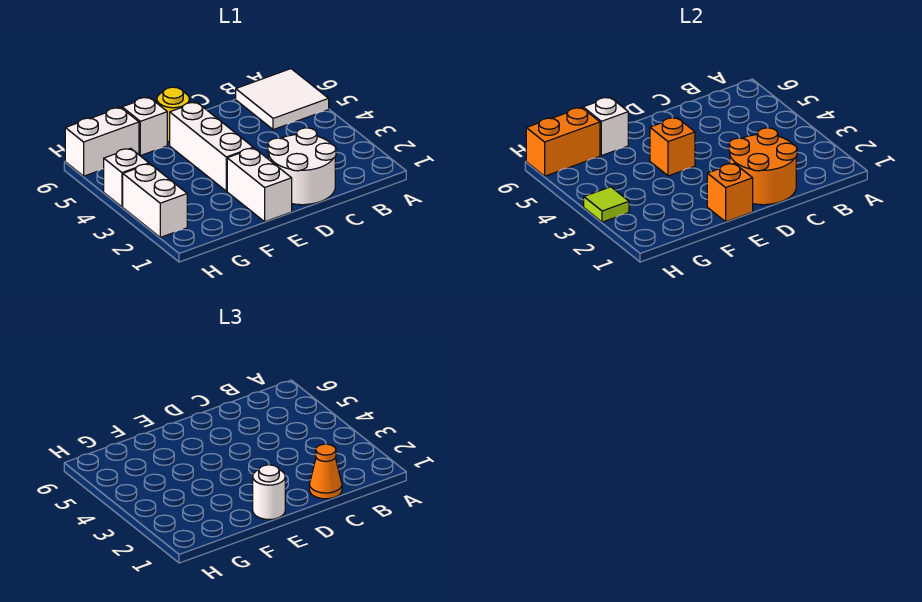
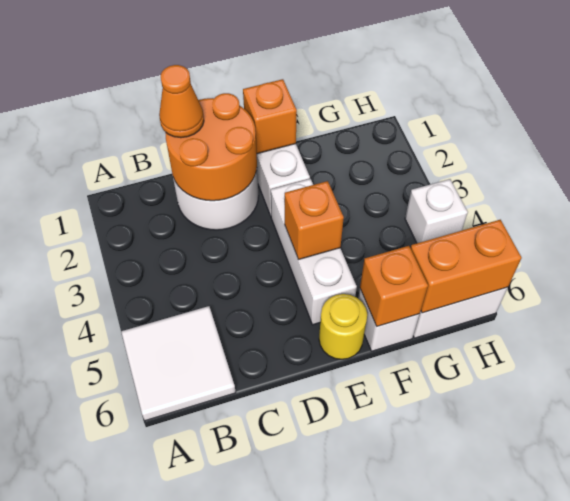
white round brick E1 level 3 -> none
white brick F6 level 2 -> orange brick F6 level 2
white brick H2:H3 level 1 -> none
lime tile H3 level 2 -> none

